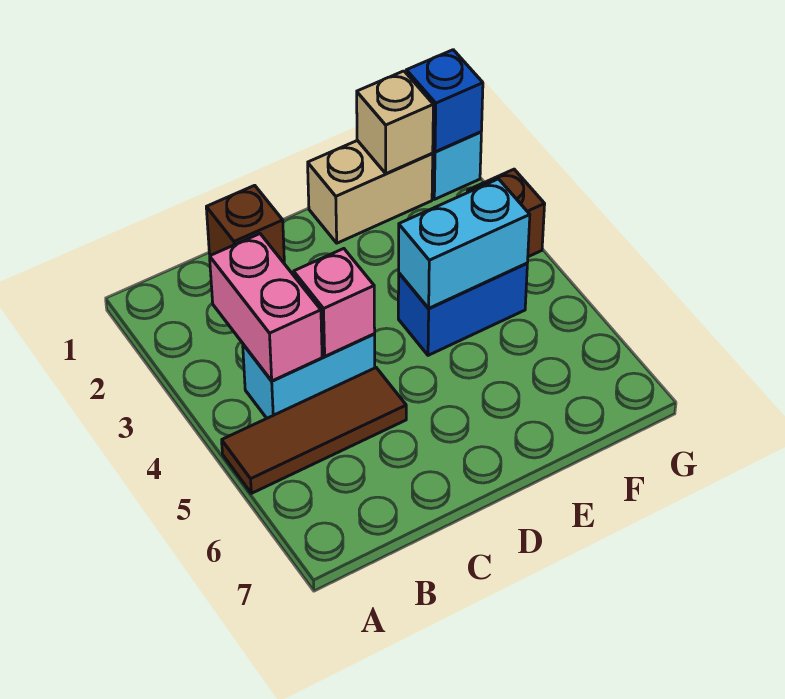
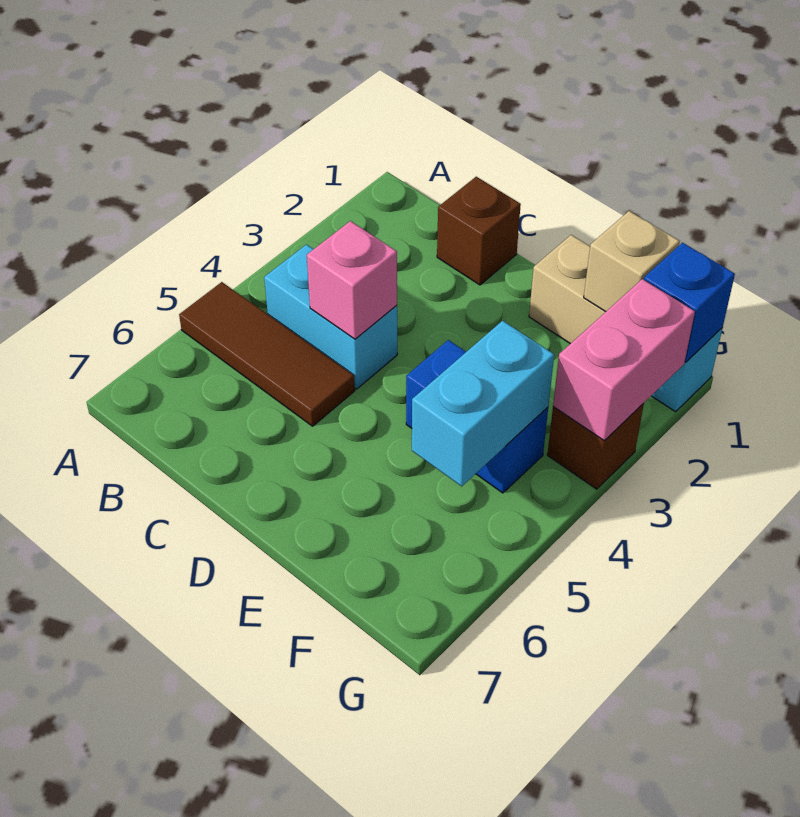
pink brick B3:B4 level 2 -> pink brick G2:G3 level 2
cyan brick E4:F4 level 2 -> cyan brick F4:F5 level 2

